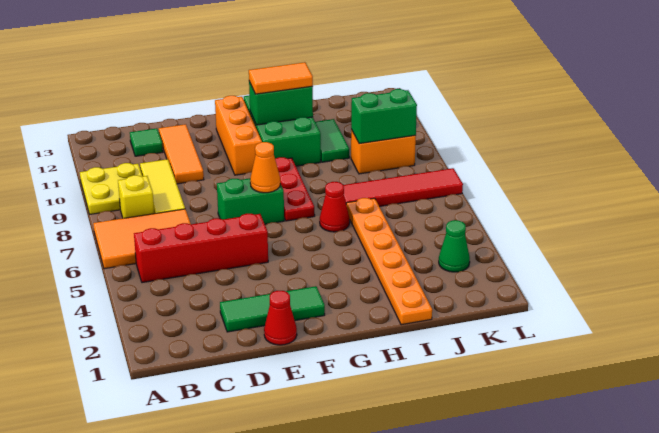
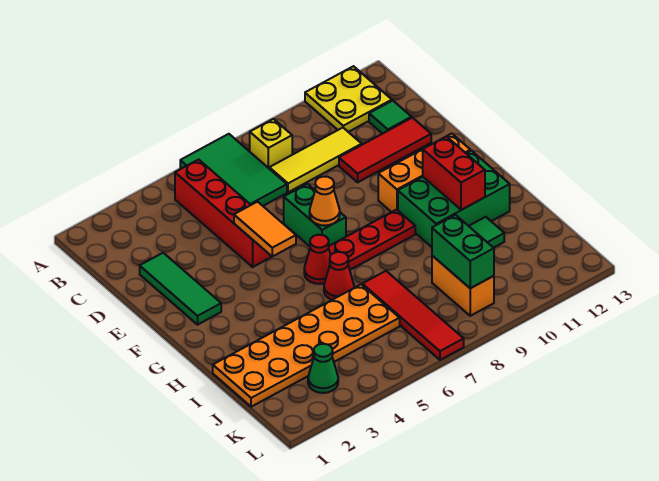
orange tile A6:C7 level 1 -> green tile A6:C7 level 1
yellow plate A9:B10 level 1 -> yellow plate A11:B12 level 1
orange tile D10:D12 level 1 -> red tile D10:D12 level 1
red cone E1 level 1 -> red cone G6 level 1
green brick G11:H11 level 2 -> red brick G11:H11 level 2
orange tile G11:H11 level 3 -> orange tile E5:F5 level 2
orange plate I1:I6 level 1 -> orange plate I1:J6 level 1

